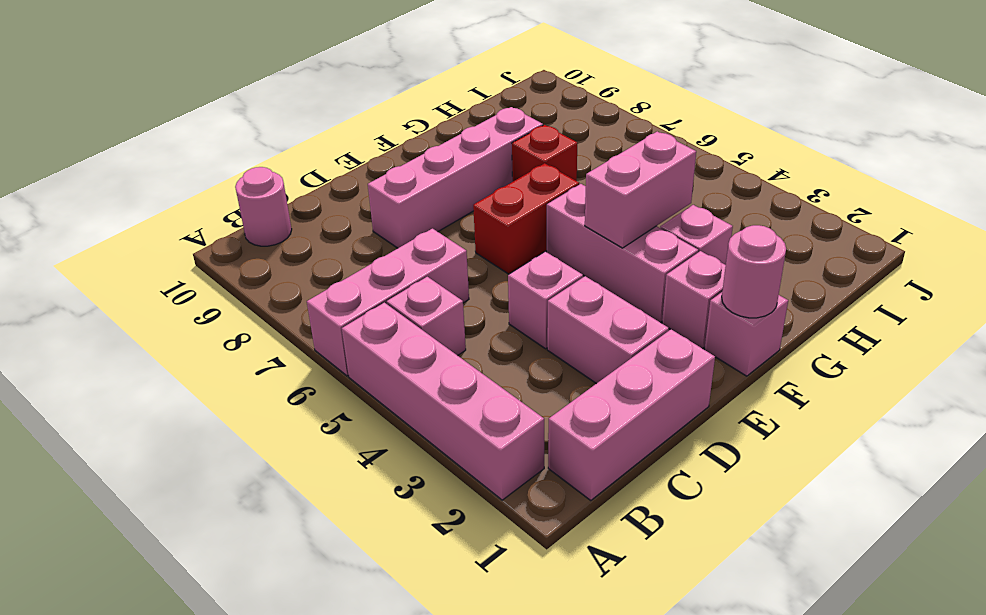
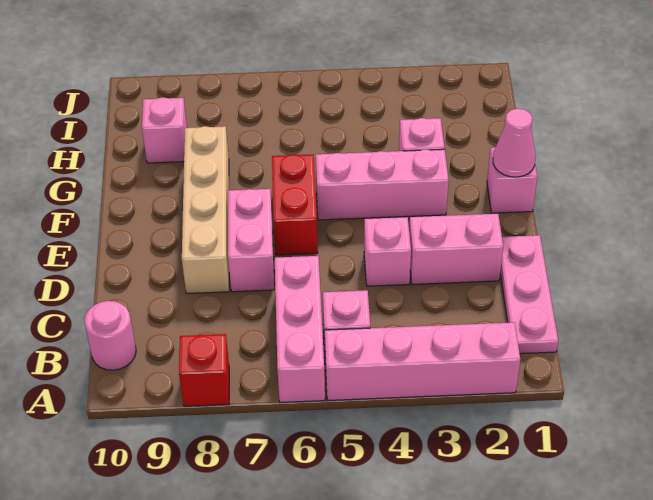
pink brick B1:D1 level 1 -> pink plate B1:D1 level 1
pink brick D8:G8 level 1 -> tan brick D8:G8 level 1
pink round brick F1 level 2 -> pink cone F1 level 2
pink brick F2 level 1 -> pink brick H9 level 1
pink brick F4:G4 level 2 -> pink brick D7:E7 level 1
red brick G7 level 1 -> red brick A8 level 1

